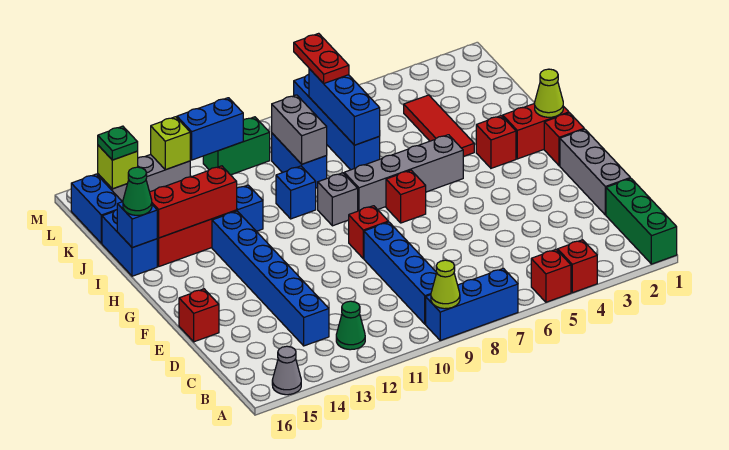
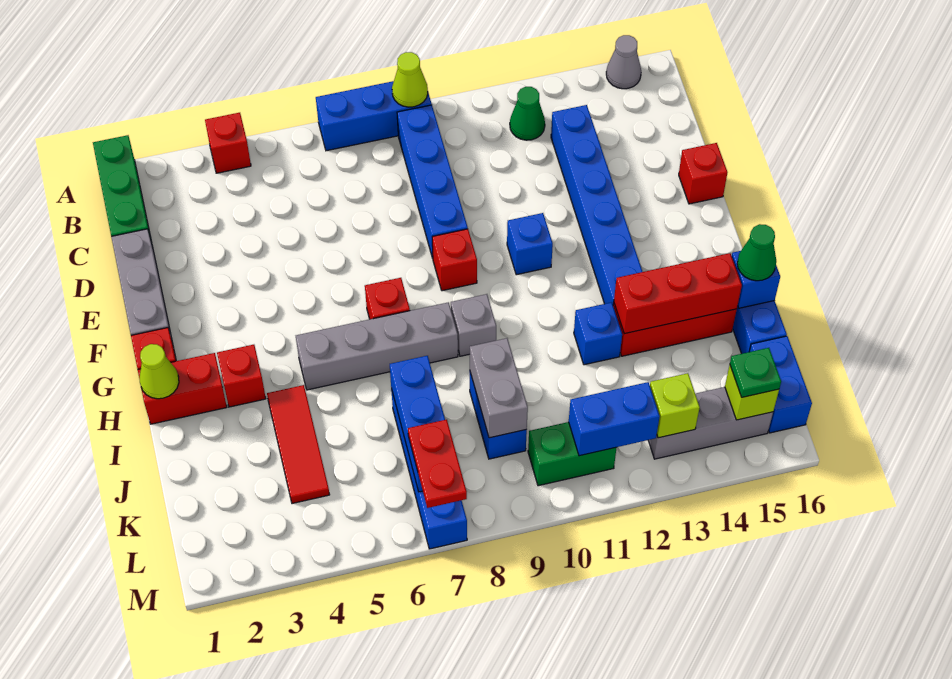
red brick A5 level 1 -> none
blue brick I10 level 1 -> blue brick F11 level 1

